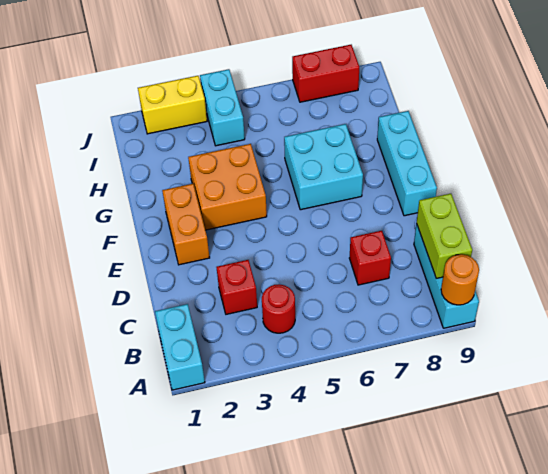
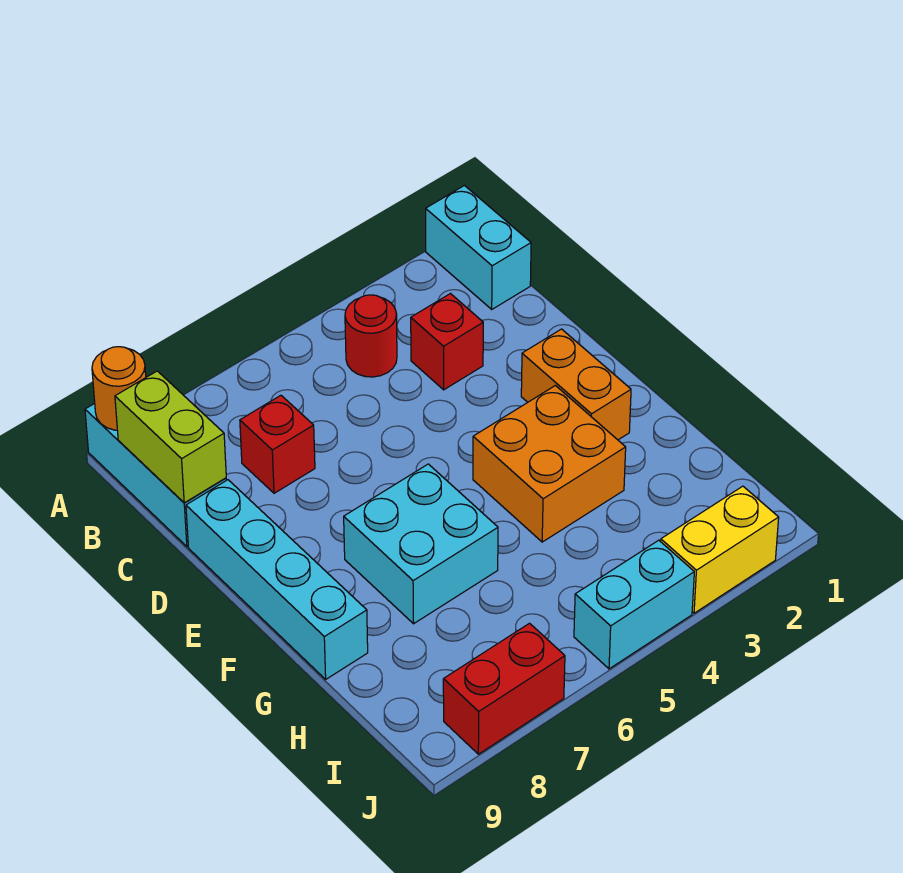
cyan brick E9:G9 level 1 -> cyan brick D9:G9 level 1
cyan brick I4:J4 level 1 -> cyan brick J4:J5 level 1

